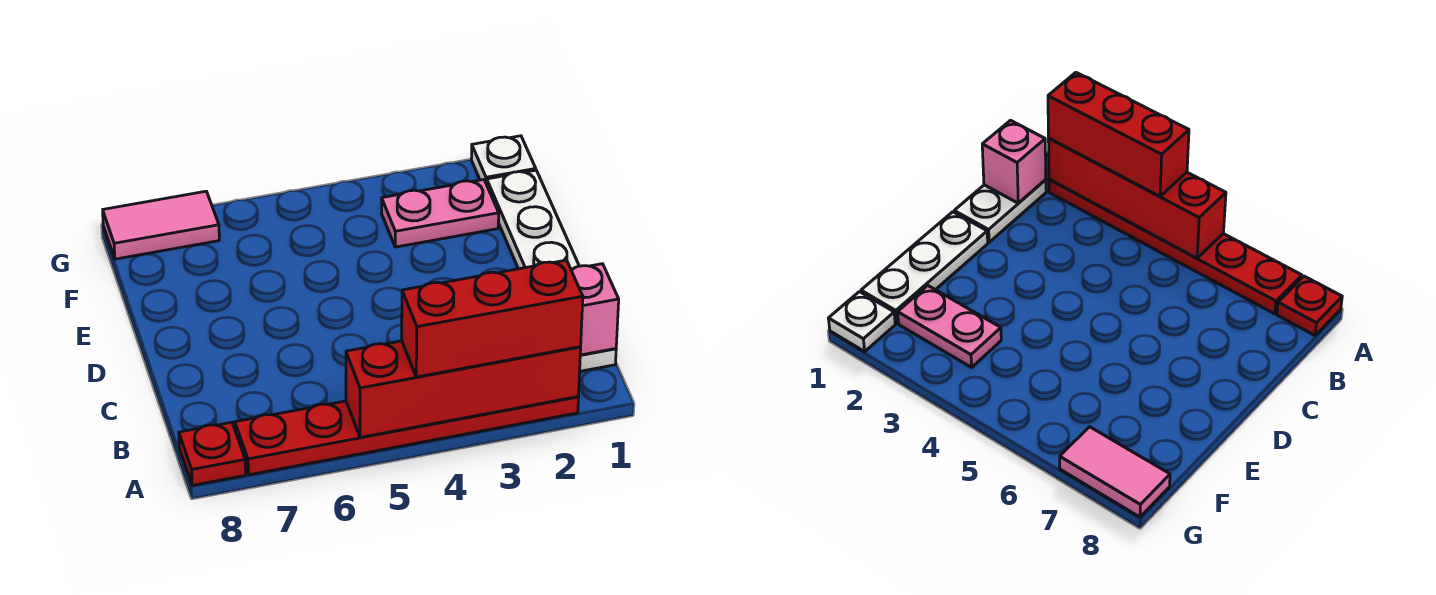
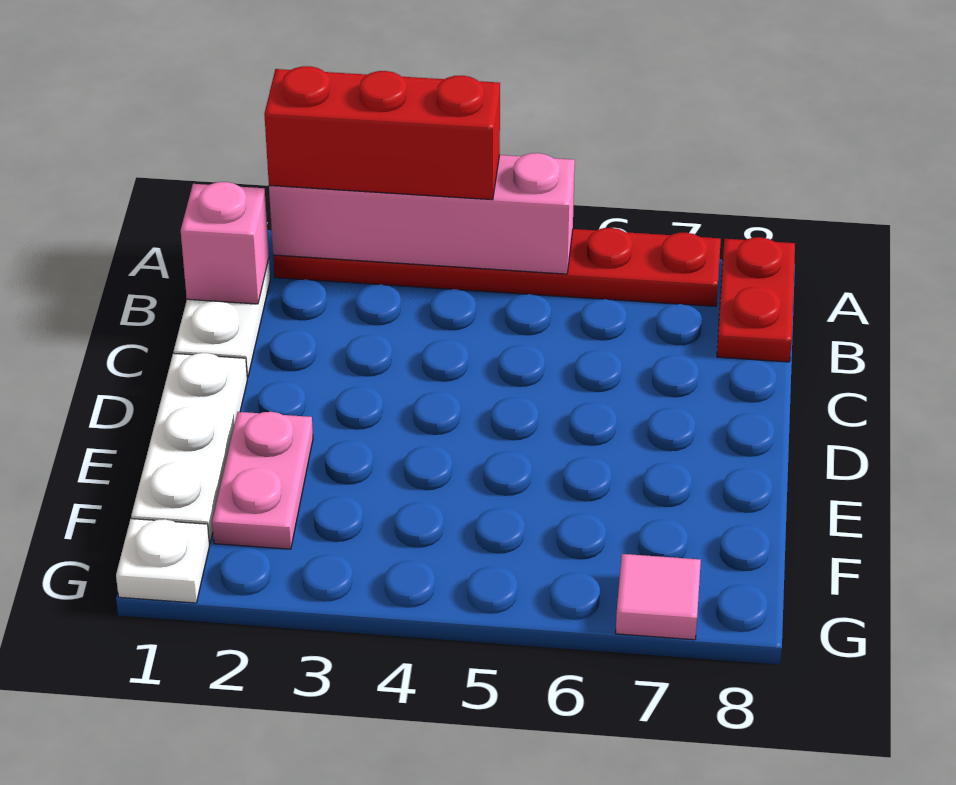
red brick A2:A5 level 2 -> pink brick A2:A5 level 2
red plate A8 level 1 -> red plate A8:B8 level 1
pink plate F2:F3 level 1 -> pink plate E2:F2 level 1
pink tile G7:G8 level 1 -> pink tile G7 level 1

